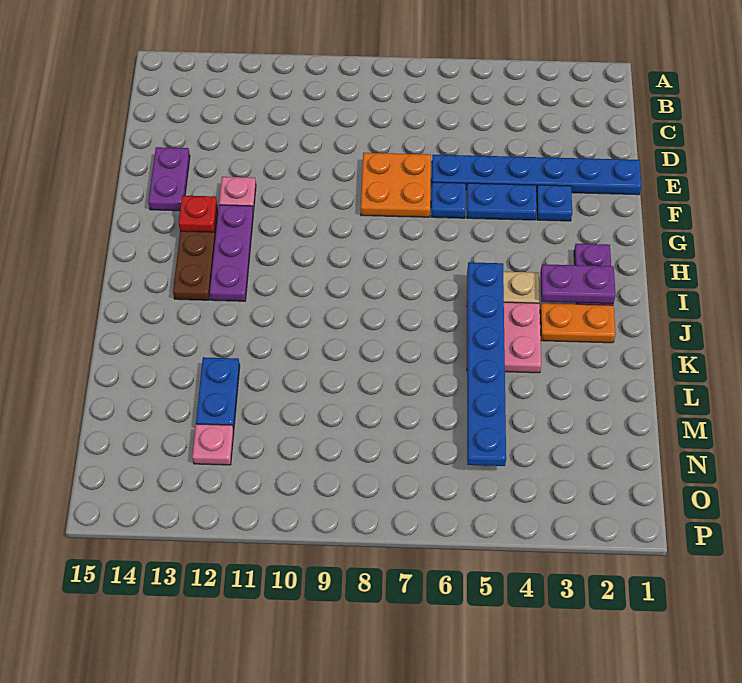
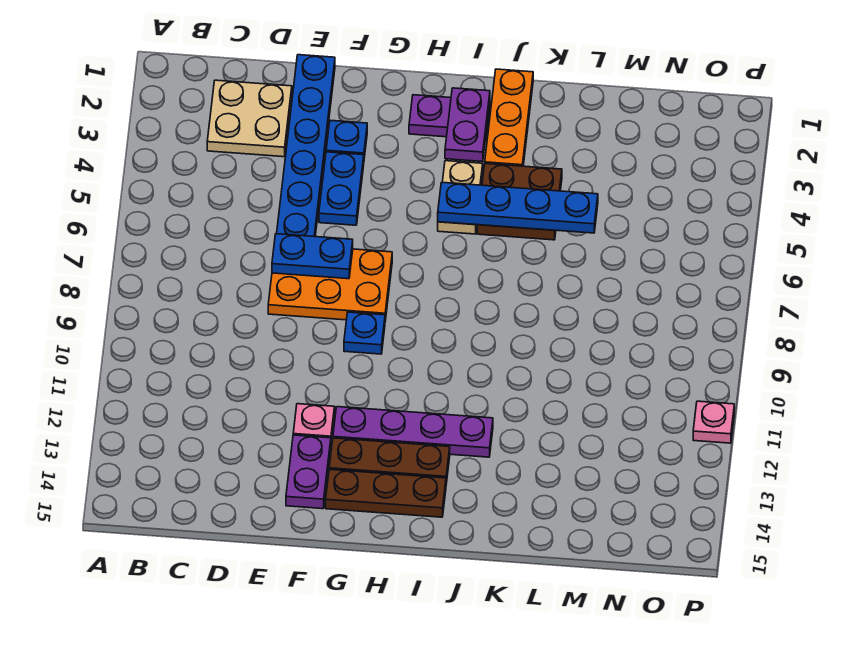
none -> tan plate C2:D3 level 1
orange plate E7:F8 level 1 -> orange plate E7:G8 level 1
purple plate E14:F14 level 1 -> purple plate F13:F14 level 1
blue plate F6 level 1 -> blue plate G9 level 1
purple plate G12:I12 level 1 -> purple plate G12:J12 level 1
red plate G13 level 2 -> none
none -> brown plate G14:I14 level 1
blue plate I5:N5 level 2 -> blue plate I5:L5 level 2
orange plate J2:J3 level 1 -> orange plate J1:J3 level 1
pink plate J4:K5 level 1 -> brown plate J4:K5 level 1
blue plate L12:M12 level 1 -> blue plate E7:F7 level 2
pink plate N12 level 1 -> pink plate P11 level 1

